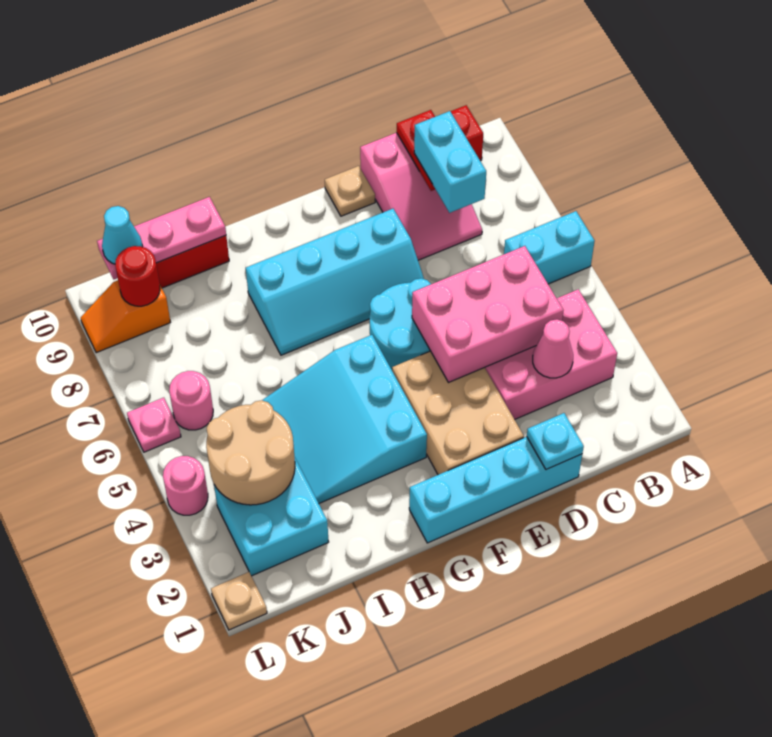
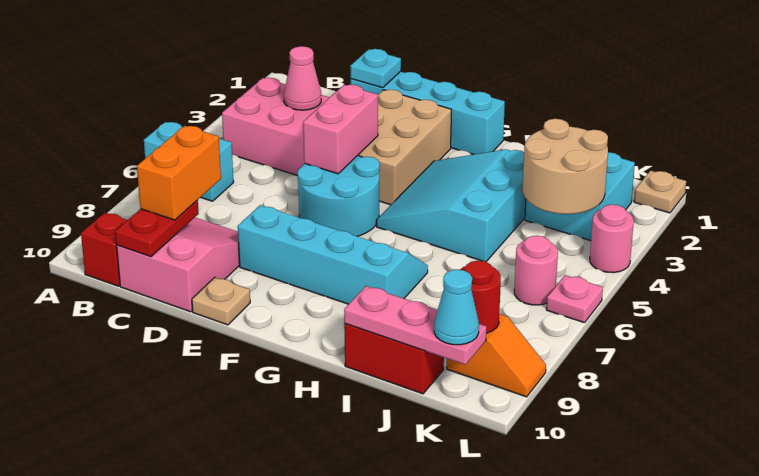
pink brick C4:E5 level 2 -> pink brick E4:E5 level 2
cyan brick C8:C9 level 3 -> orange brick C8:C9 level 3
cyan slope G3:I5 level 1 top G -> cyan slope G3:I5 level 1 top I

